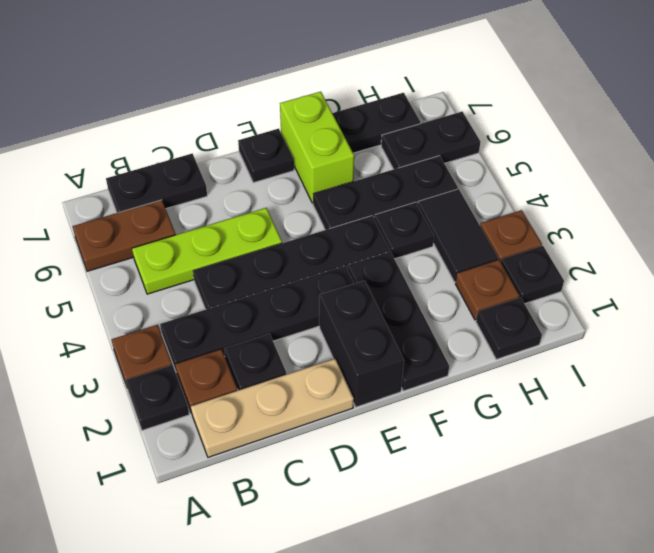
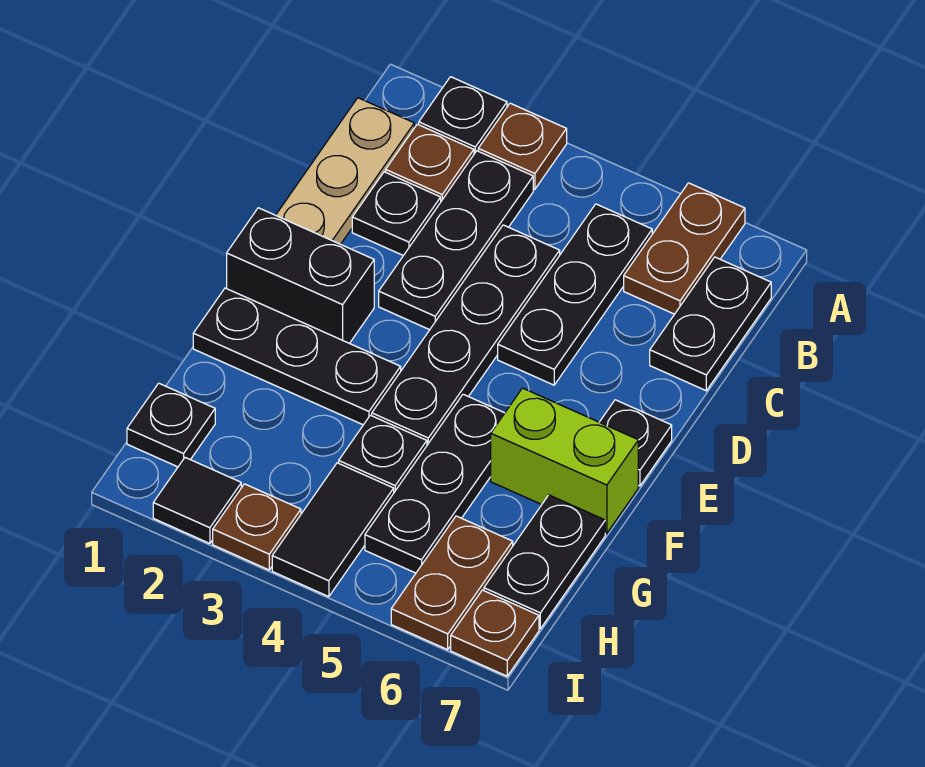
black plate B3:E3 level 1 -> black plate B3:D3 level 1
lime plate B5:D5 level 1 -> black plate B5:D5 level 1
brown plate H2 level 1 -> brown plate I7 level 1
black tile H3:H4 level 1 -> black tile H4:I4 level 1
black plate H6:I6 level 1 -> brown plate H6:I6 level 1
black plate I2 level 1 -> black tile I2 level 1

